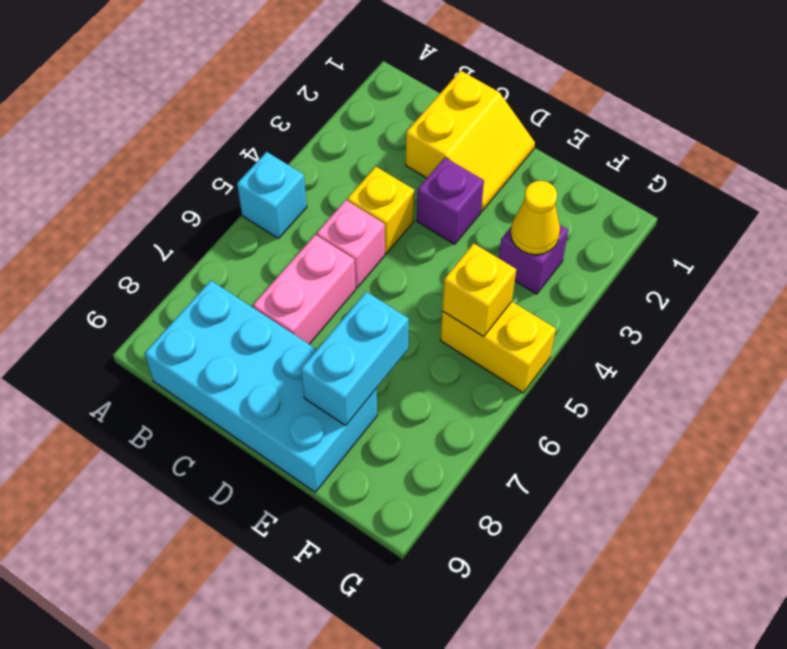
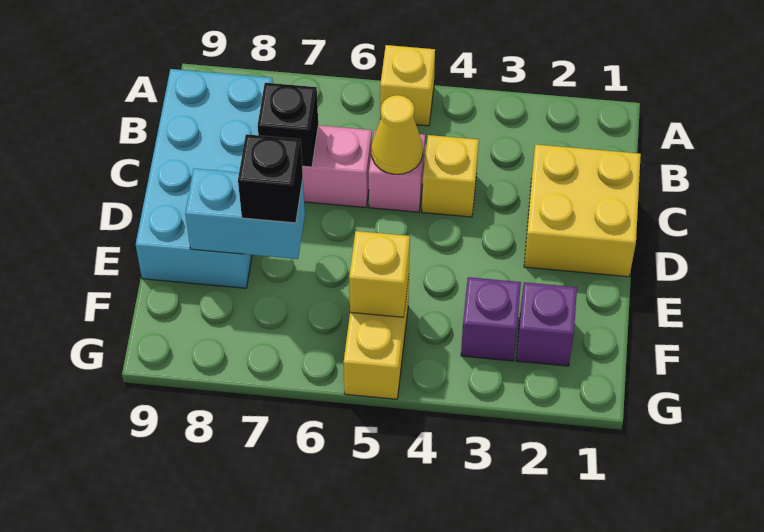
cyan brick A5 level 1 -> yellow brick A5 level 1
yellow slope C1:D2 level 1 top C -> yellow brick C1:D2 level 1
none -> black brick C7 level 2
purple brick D3 level 1 -> purple brick F2 level 1
none -> black brick E7 level 3
yellow cone F3 level 2 -> yellow cone C5 level 2

